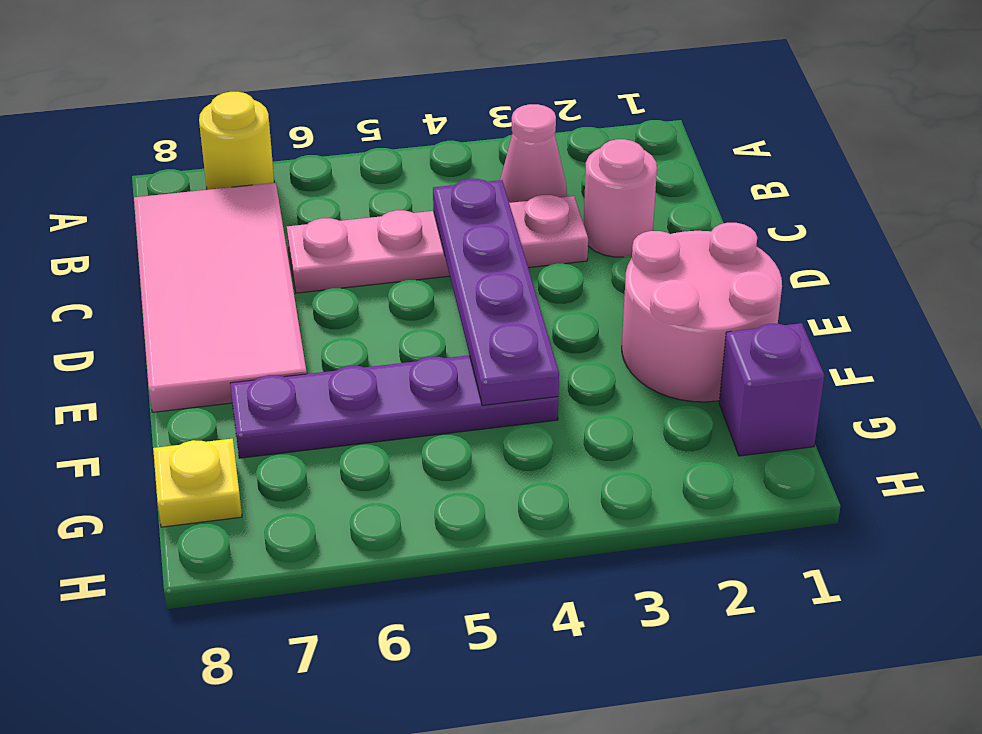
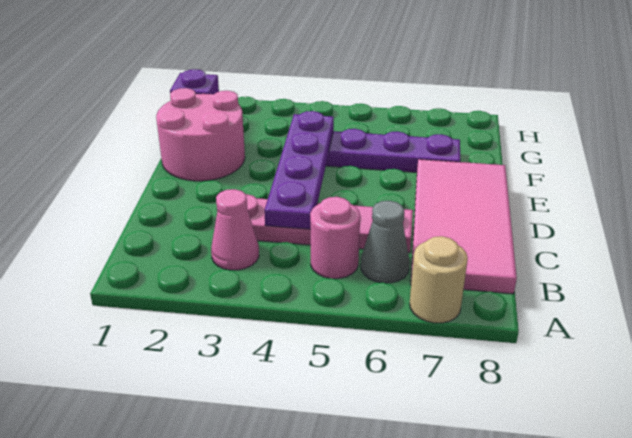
yellow round brick A7 level 1 -> tan round brick A7 level 1
none -> grey cone B6 level 1
pink round brick C2 level 1 -> pink round brick B5 level 1
yellow plate G8 level 1 -> none

